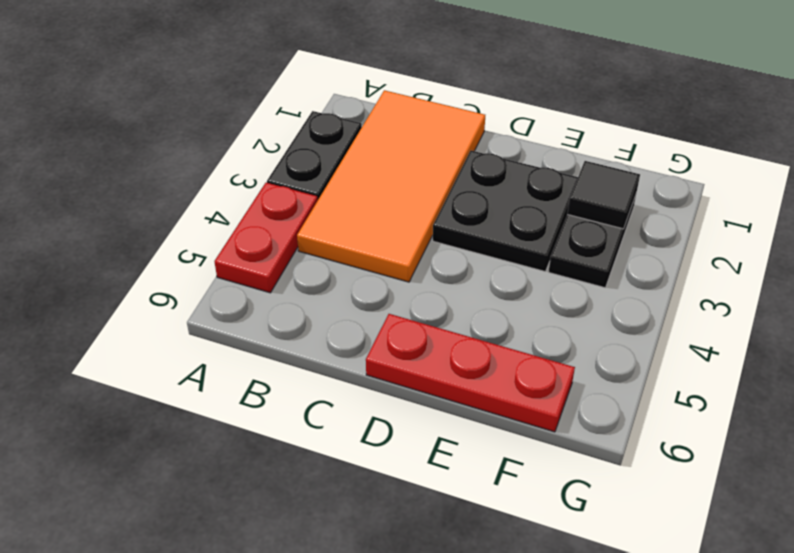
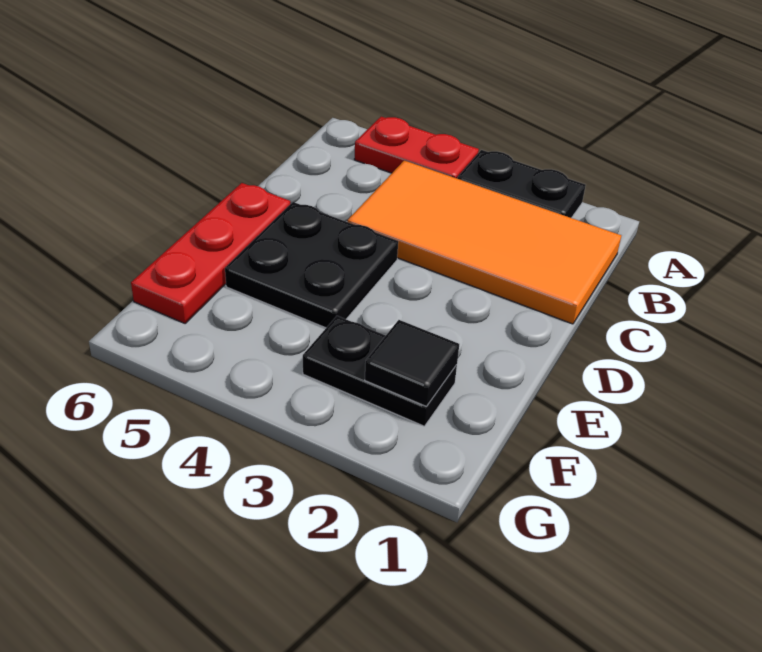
black plate D2:E3 level 1 -> black plate D4:E5 level 1

